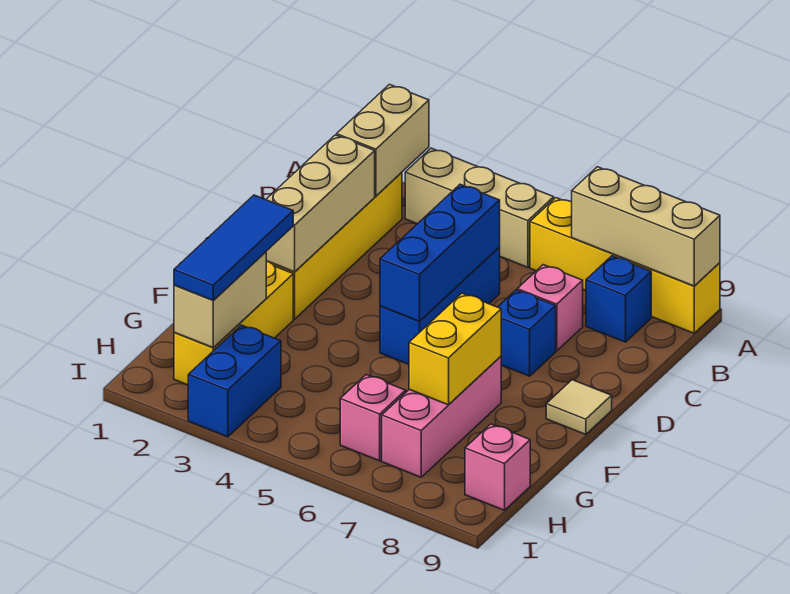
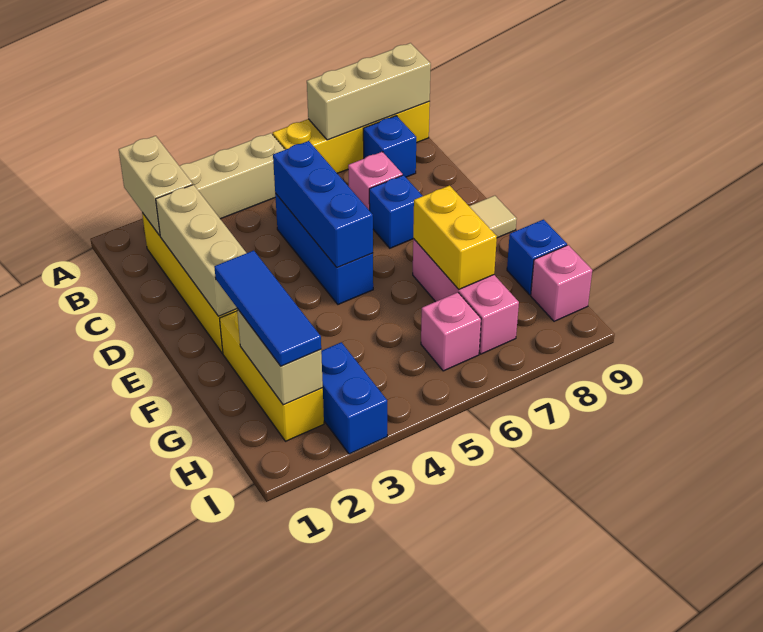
none -> blue brick G9 level 1

